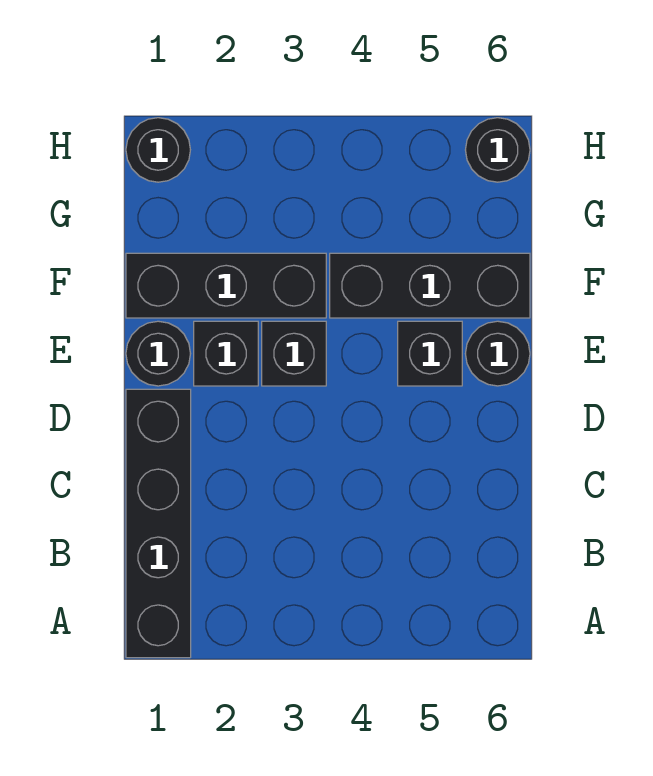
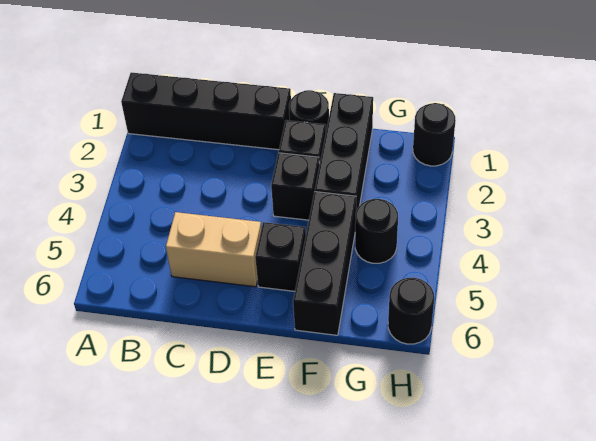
none -> tan brick C5:D5 level 1
black round brick E6 level 1 -> black round brick G4 level 1

